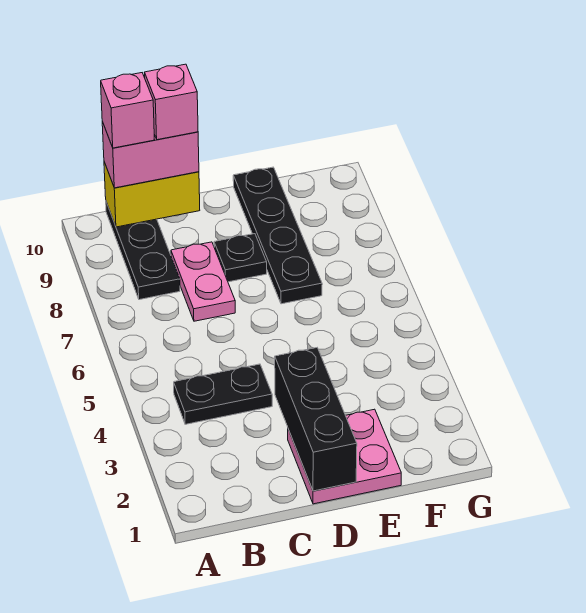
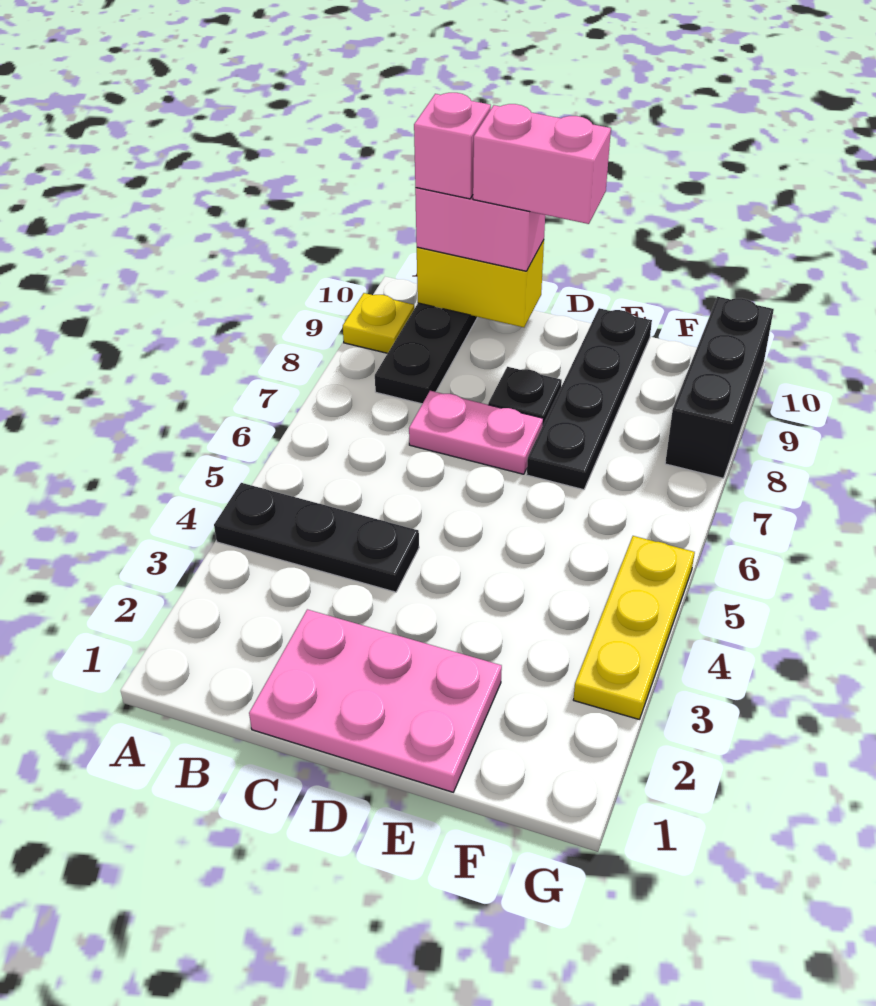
none -> yellow plate A9 level 1
black plate B4:C4 level 1 -> black plate A4:C4 level 1
pink plate C7:C8 level 1 -> pink plate C7:D7 level 1
pink brick C10 level 4 -> pink brick C10:D10 level 4
pink plate D1:E2 level 1 -> pink plate C1:E2 level 1
black brick D1:D3 level 2 -> black brick G8:G10 level 1
none -> yellow plate G3:G5 level 1

